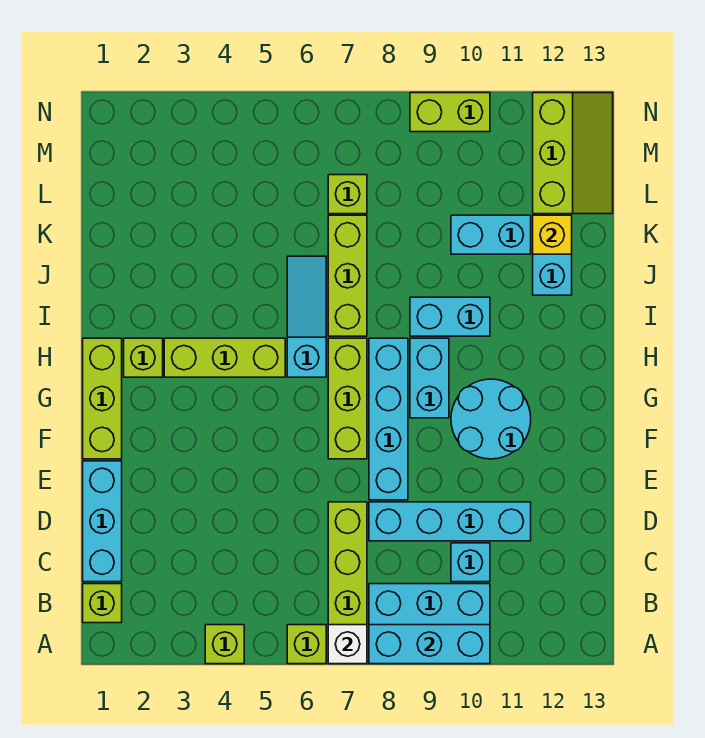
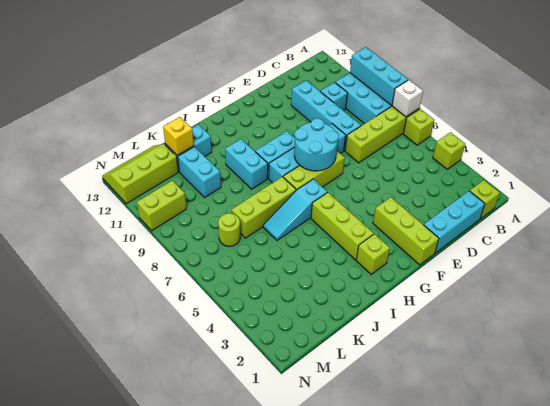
lime brick F1:H1 level 1 -> lime brick F1:F3 level 1
cyan round brick F10:G11 level 1 -> cyan round brick F7:G8 level 2
lime brick L7 level 1 -> lime round brick L7 level 1
lime brick N9:N10 level 1 -> lime brick M10:N10 level 1

